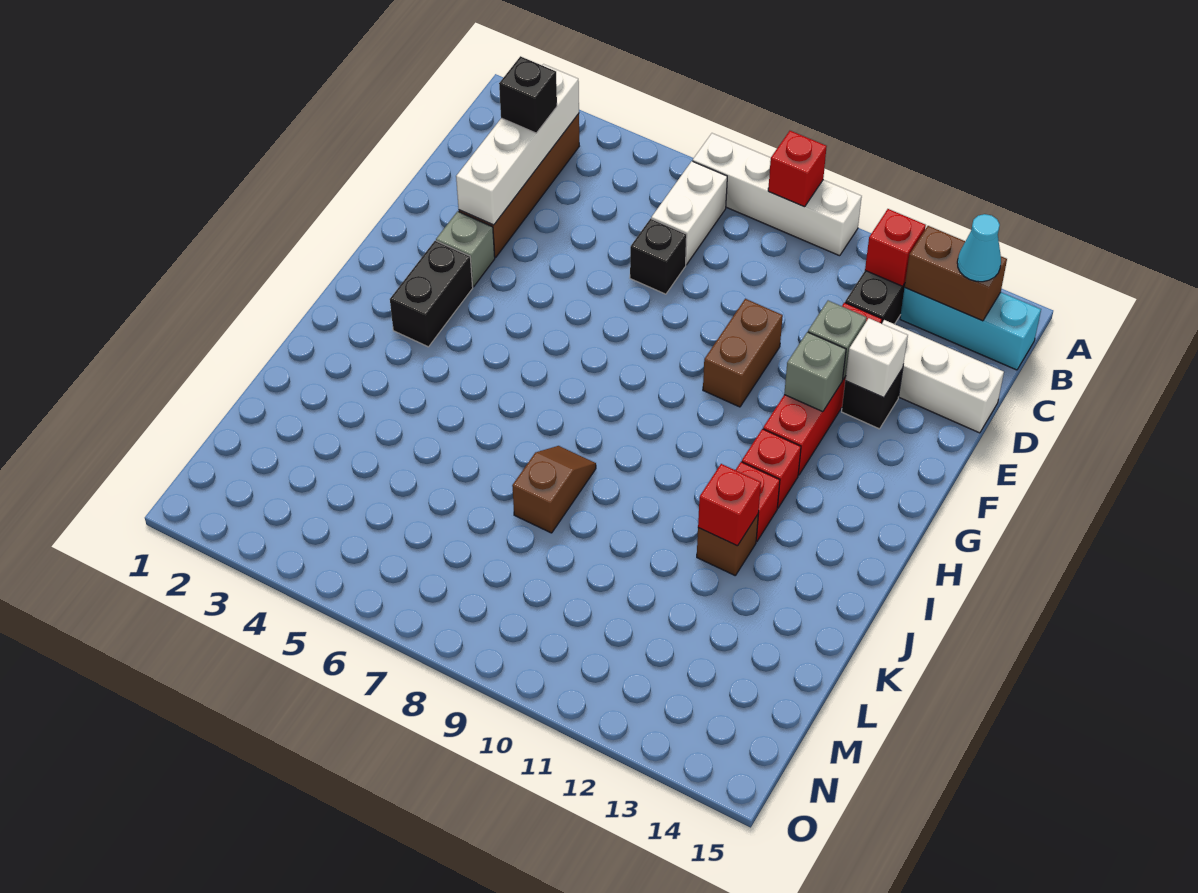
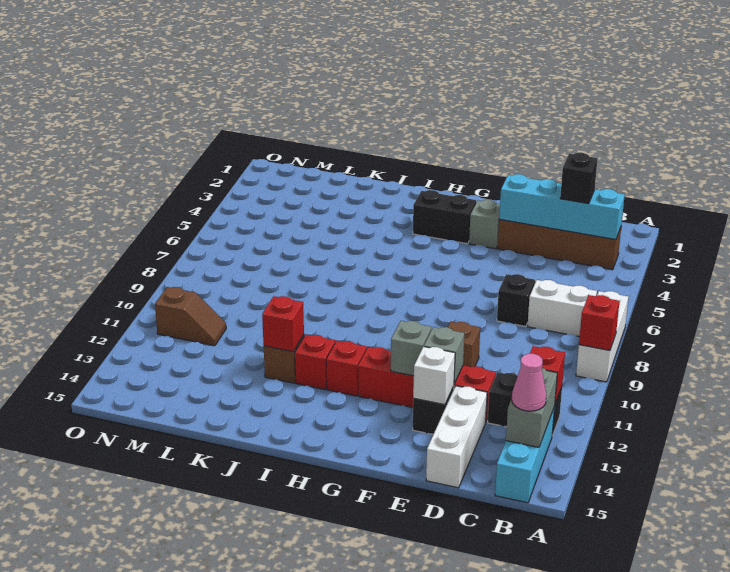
white brick A7:A10 level 1 -> white brick A7:A9 level 1
white brick B3:E3 level 2 -> cyan brick B3:E3 level 2
brown brick B13:B14 level 2 -> grey brick B13:B14 level 2
cyan cone B14 level 3 -> pink cone B14 level 3
brown brick E10:F10 level 1 -> brown brick E10 level 1
brown slope J8:K8 level 1 top K -> brown slope M11:N11 level 1 top N

